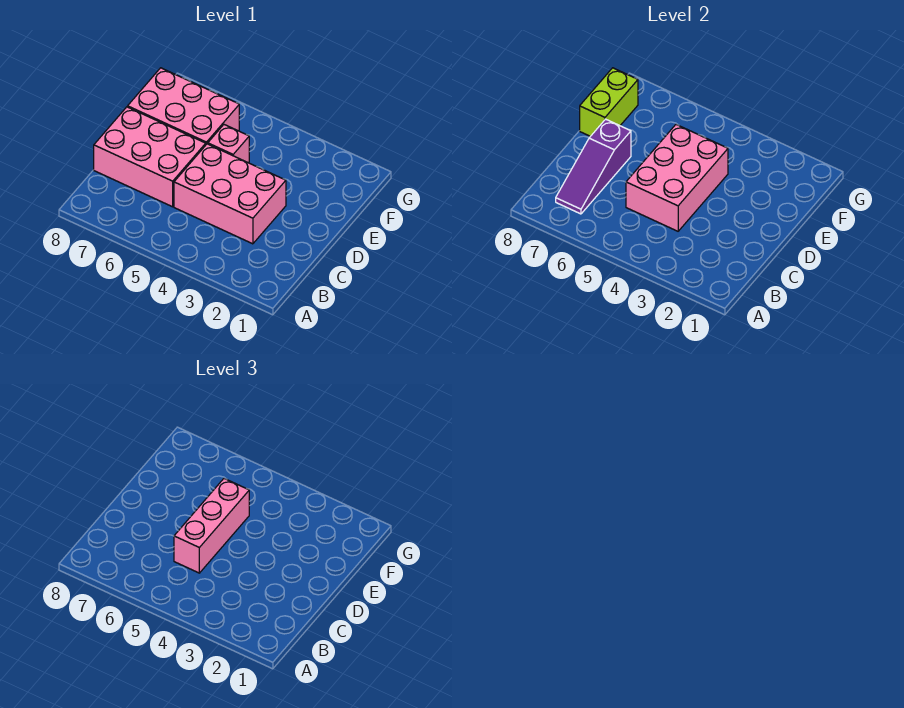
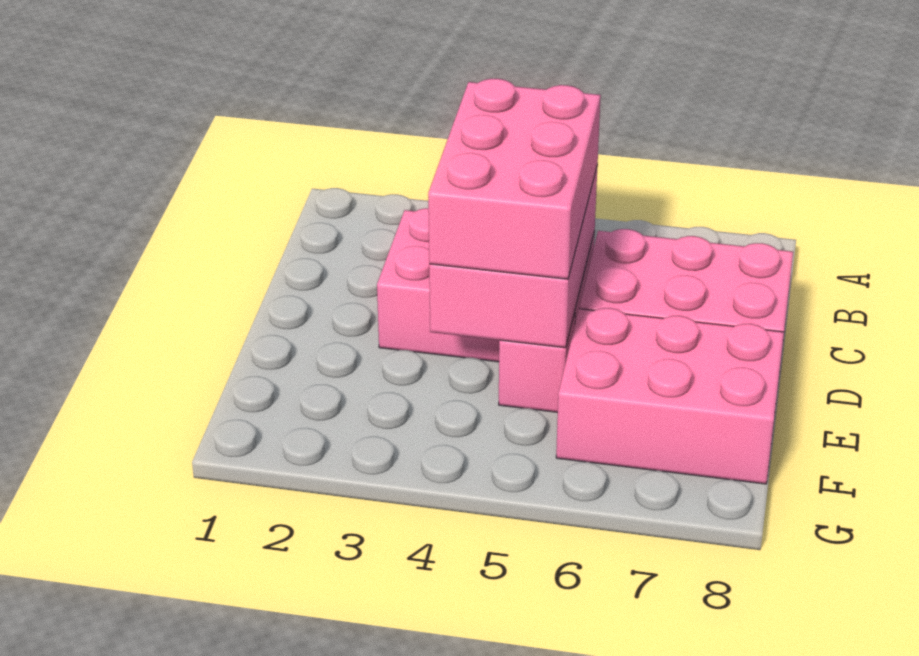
purple slope B7:D7 level 2 top D -> none
pink brick C5:E5 level 3 -> pink brick C4:E5 level 3
lime brick E8:F8 level 2 -> none

